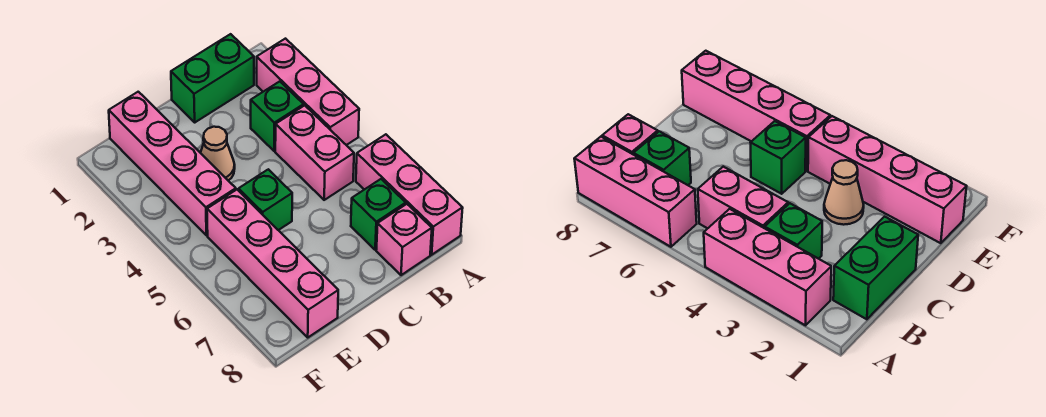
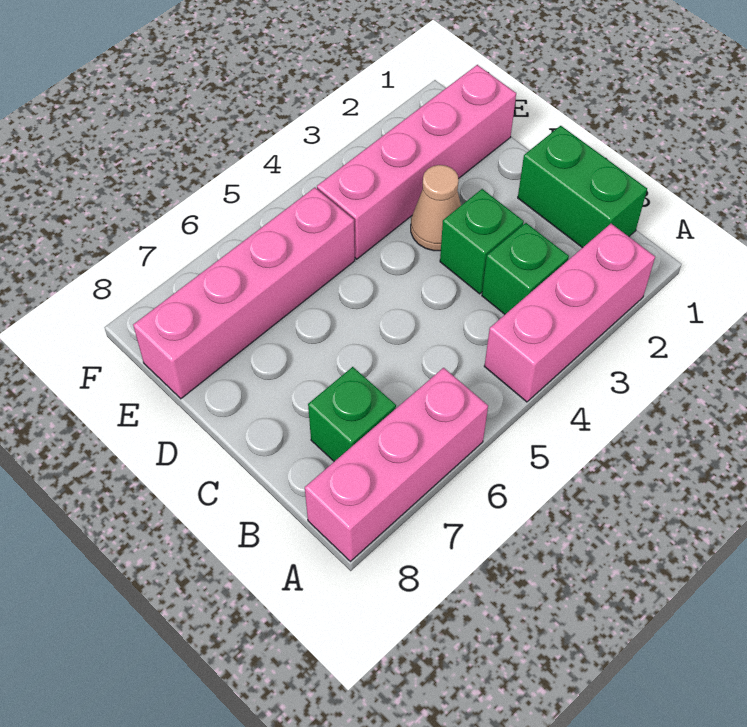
pink brick B4:B5 level 1 -> none
pink brick B8 level 1 -> none
green brick D5 level 1 -> green brick C3 level 1

